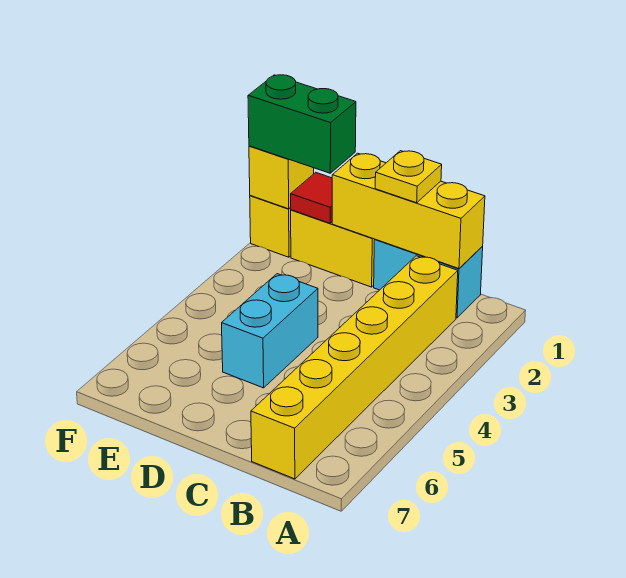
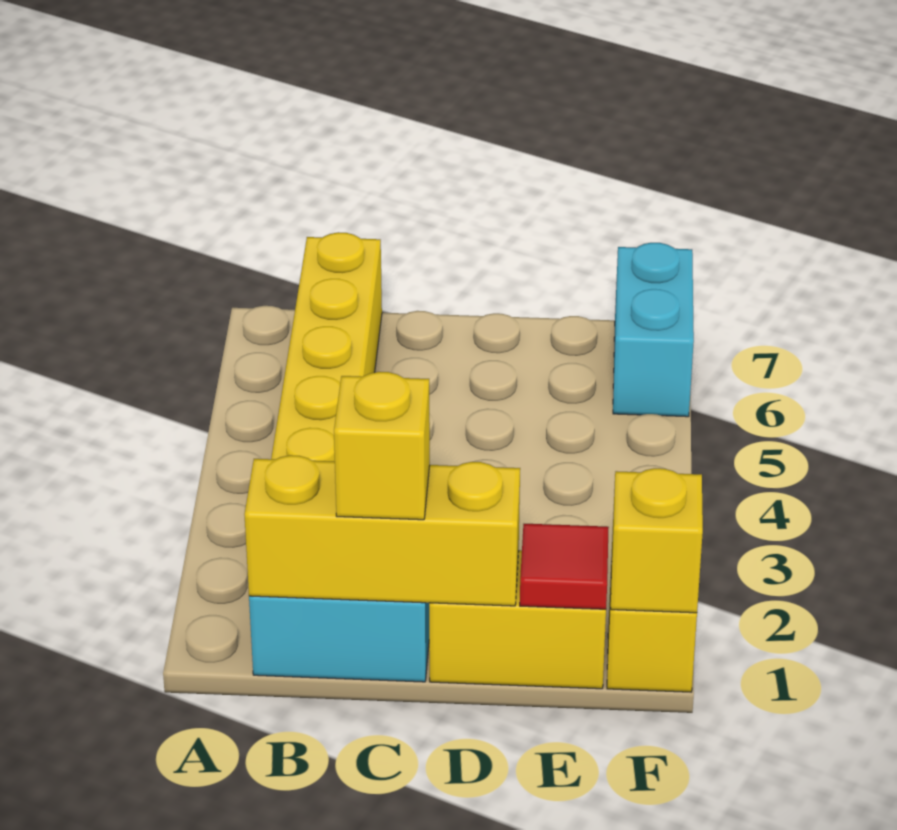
yellow plate C1 level 3 -> yellow brick C1 level 3
cyan brick D4:D5 level 1 -> cyan brick F6:F7 level 1
green brick E1:F1 level 3 -> none

